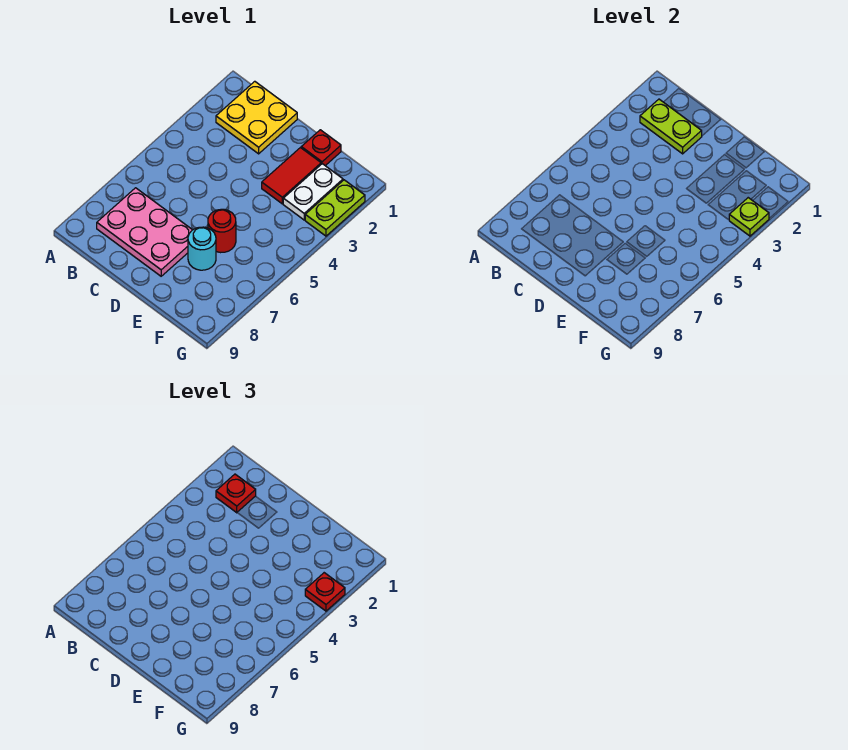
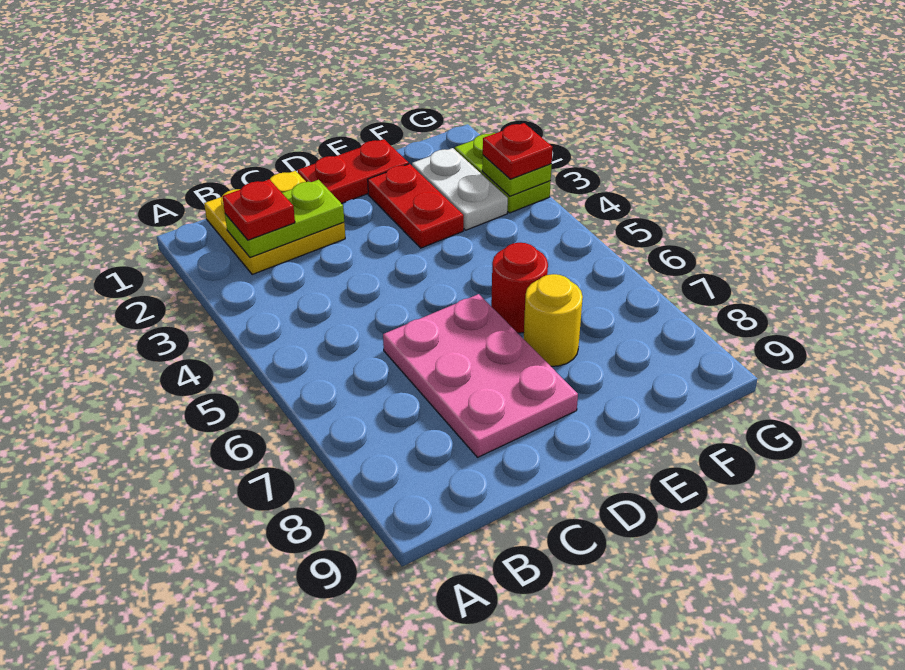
pink plate B7:D8 level 1 -> pink plate C6:D8 level 1
red plate E1 level 1 -> red plate D1:E1 level 1
red tile E2:E3 level 1 -> red plate E2:E3 level 1
cyan round brick E7 level 1 -> yellow round brick E7 level 1

